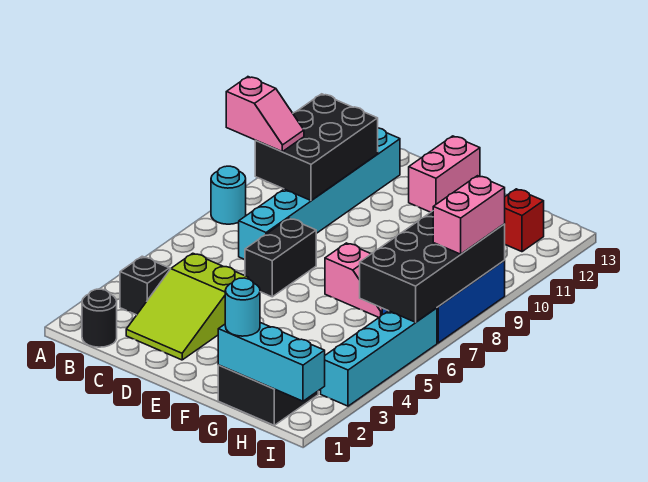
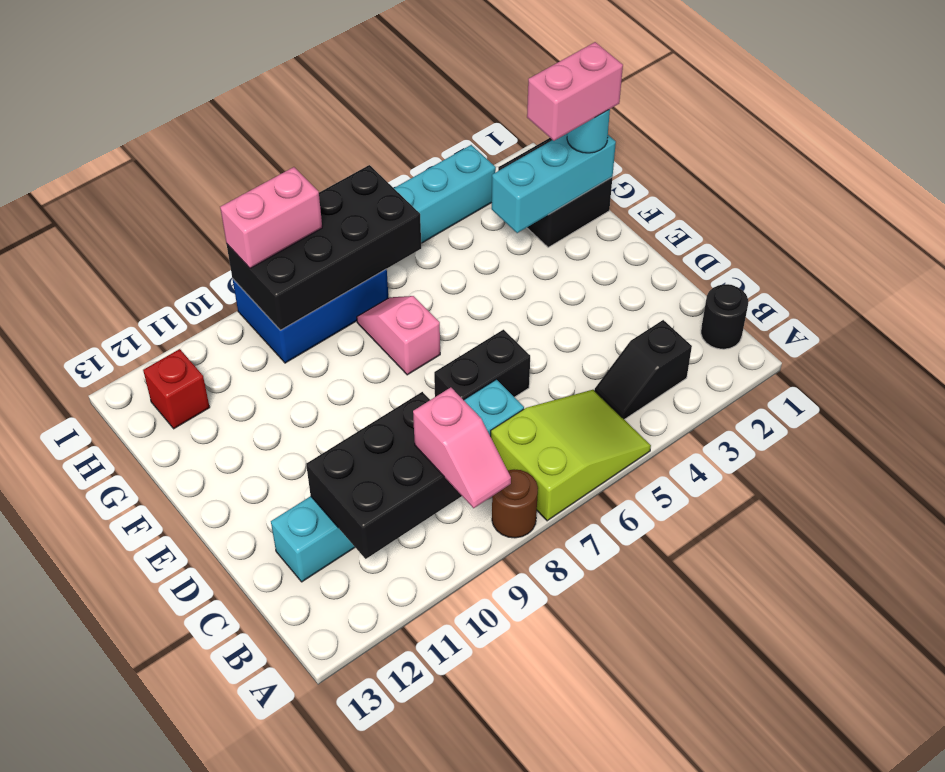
cyan round brick A8 level 1 -> brown round brick A8 level 1
pink slope A9:B9 level 3 top A -> pink slope A9:B9 level 3 top B
lime slope C2:D4 level 1 top 4 -> lime slope A5:B7 level 1 top 7
pink brick E12:E13 level 1 -> pink brick G1:G2 level 4
cyan brick G1:I1 level 2 -> cyan brick G1:G3 level 2

